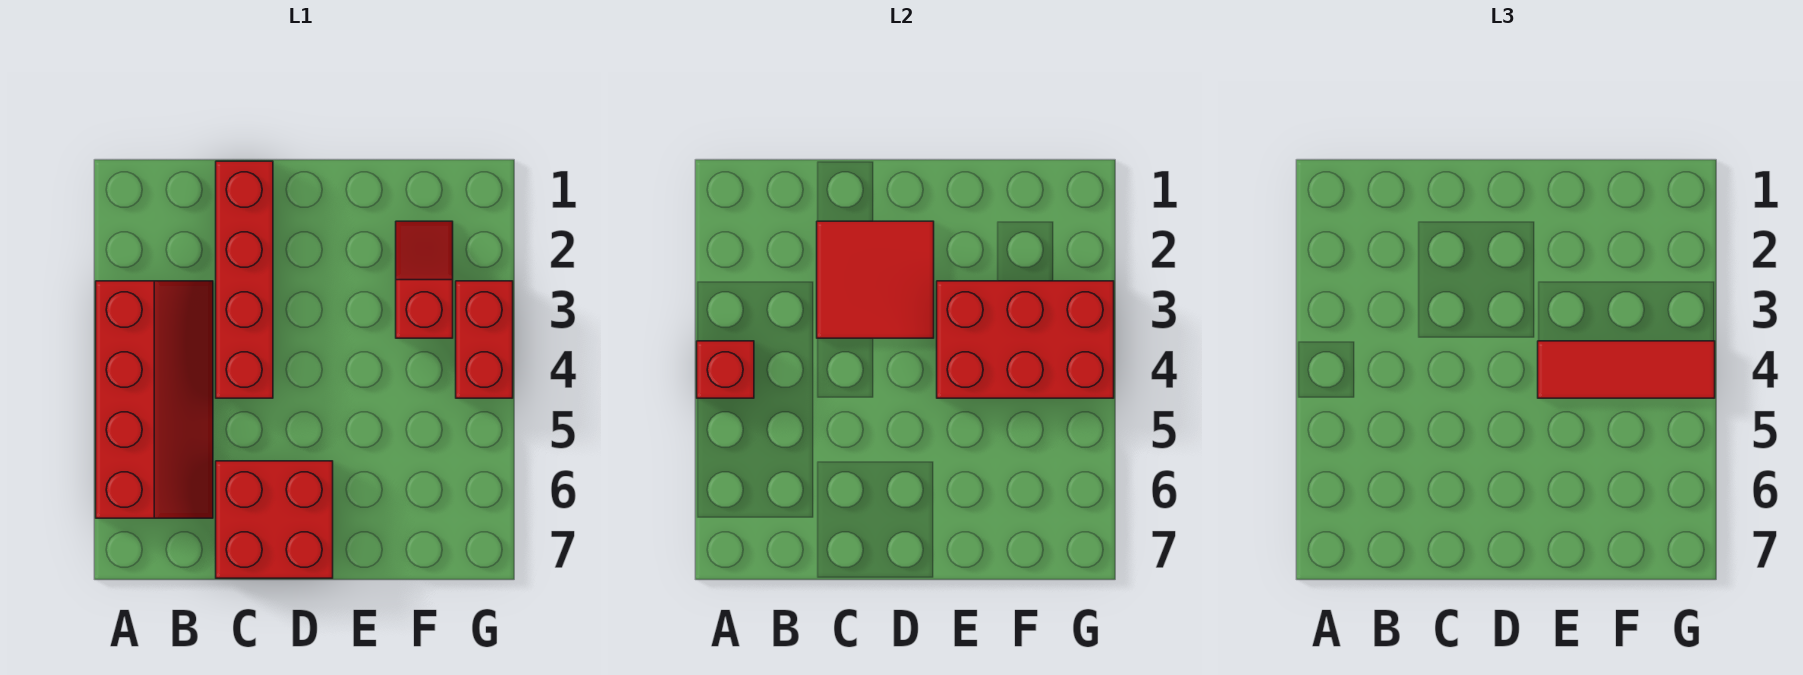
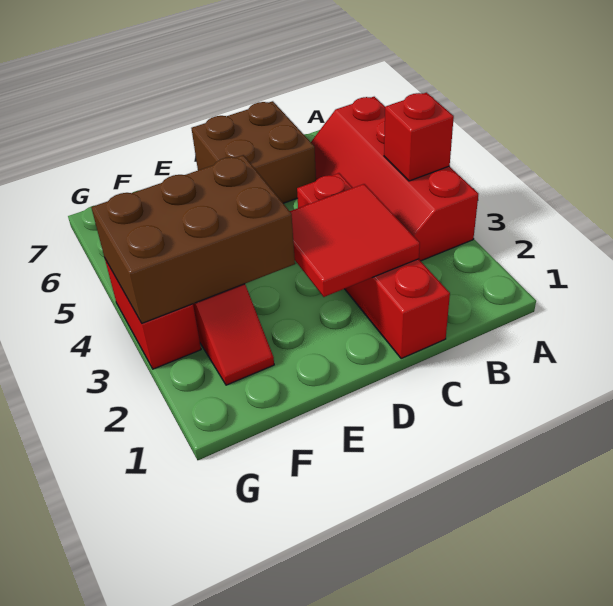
red brick C6:D7 level 1 -> brown brick C6:D7 level 1
red brick E3:G4 level 2 -> brown brick E3:G4 level 2
red tile E4:G4 level 3 -> none

